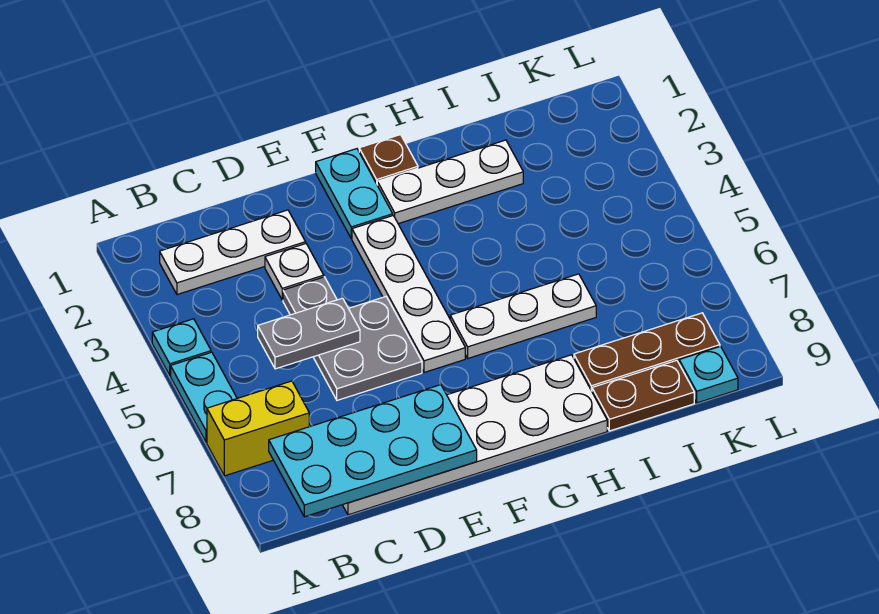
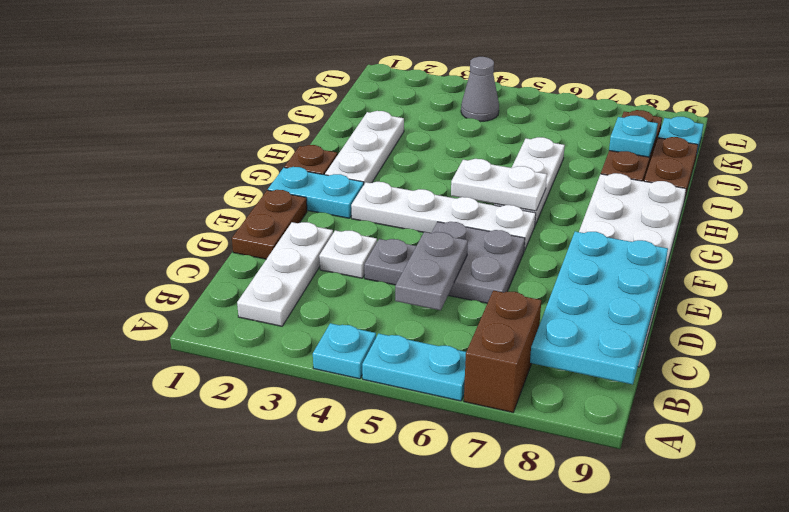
yellow brick A7:B7 level 1 -> brown brick A7:B7 level 1
none -> brown plate D1:E1 level 1
none -> white plate G5:G6 level 2
none -> cyan plate J8 level 2
none -> grey cone K4 level 1

